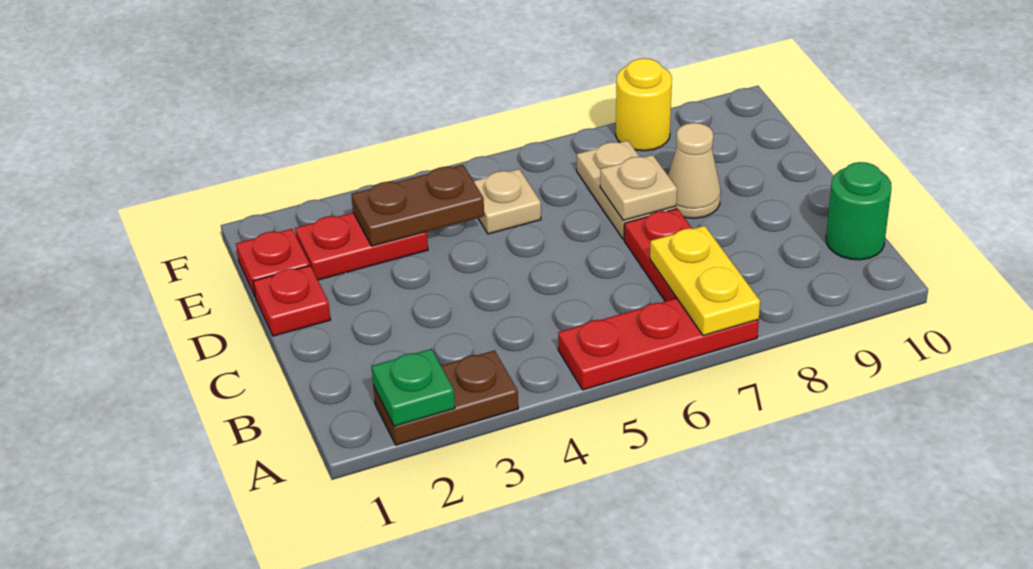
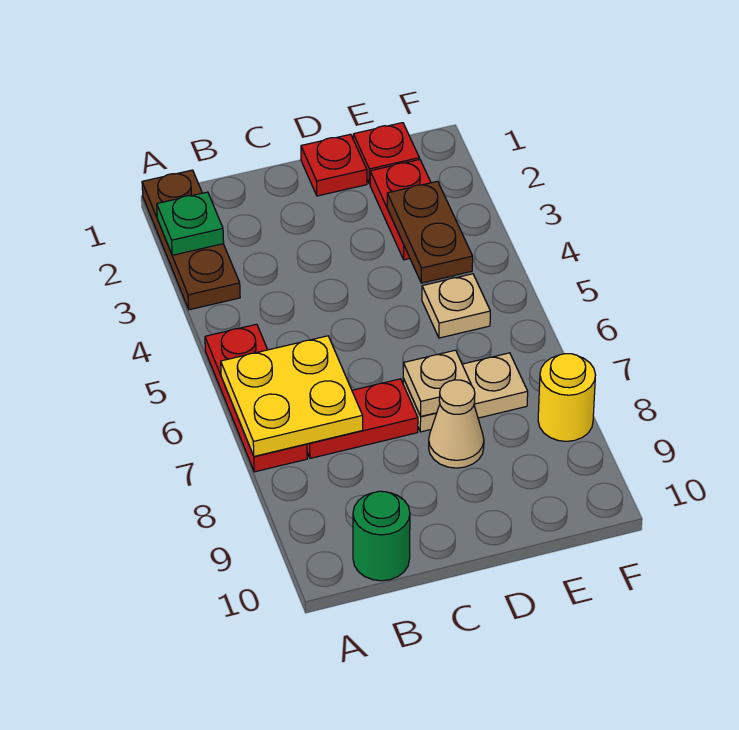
brown plate A2:A3 level 1 -> brown plate A1:A3 level 1
yellow plate A7:B7 level 2 -> yellow plate A6:B7 level 2

